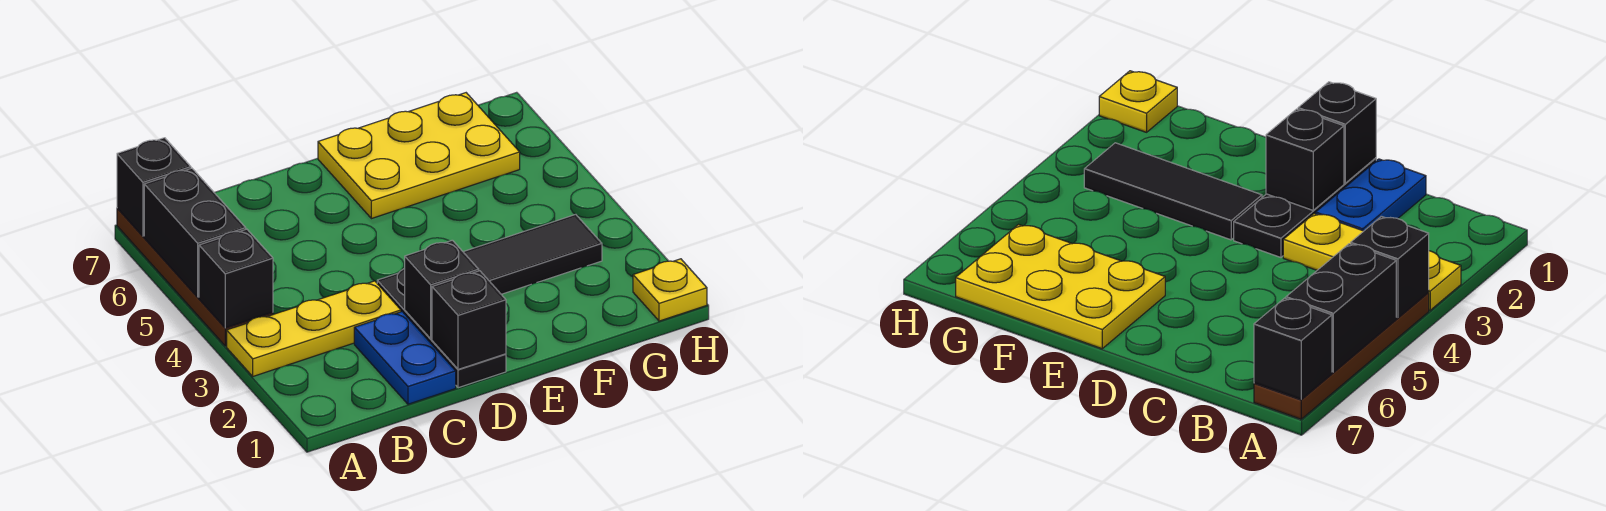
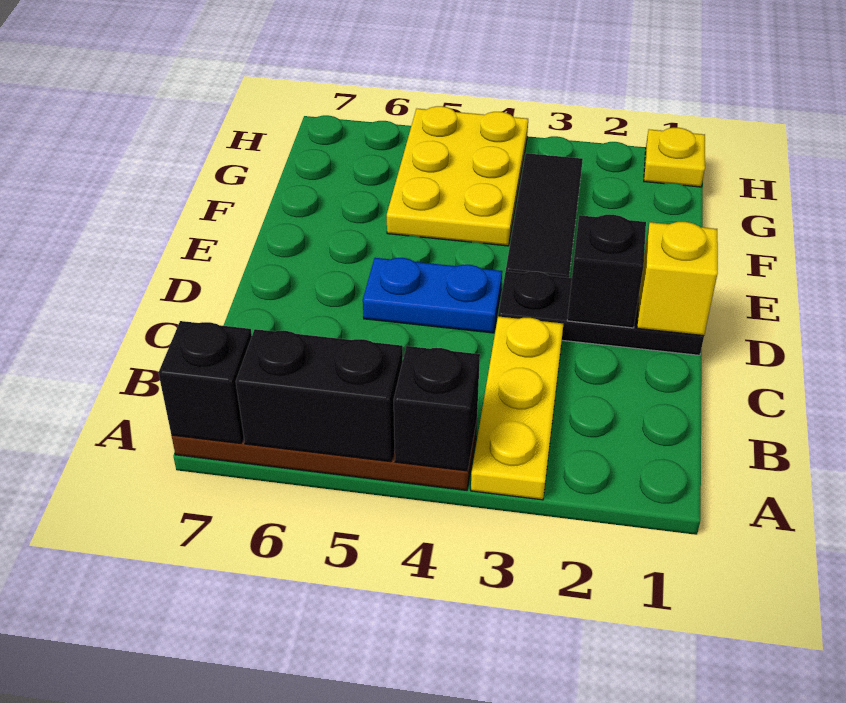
blue plate C1:C2 level 1 -> blue plate D4:D5 level 1
black brick D1 level 2 -> yellow brick D1 level 2
yellow plate E6:G7 level 1 -> yellow plate F4:H5 level 1

